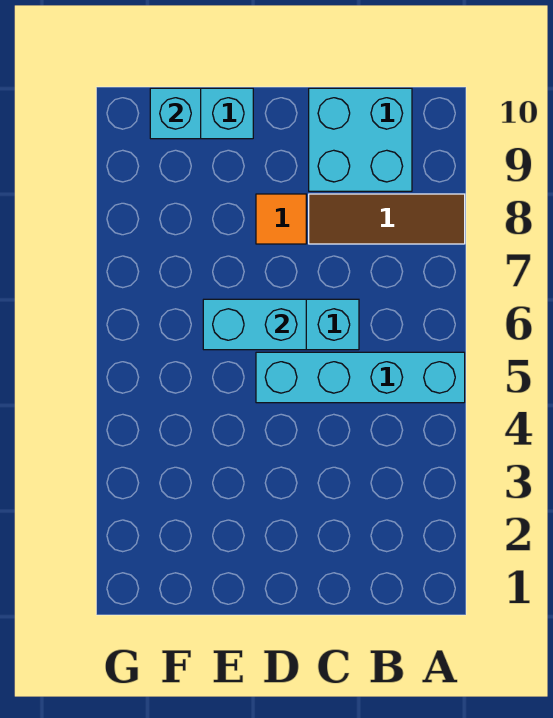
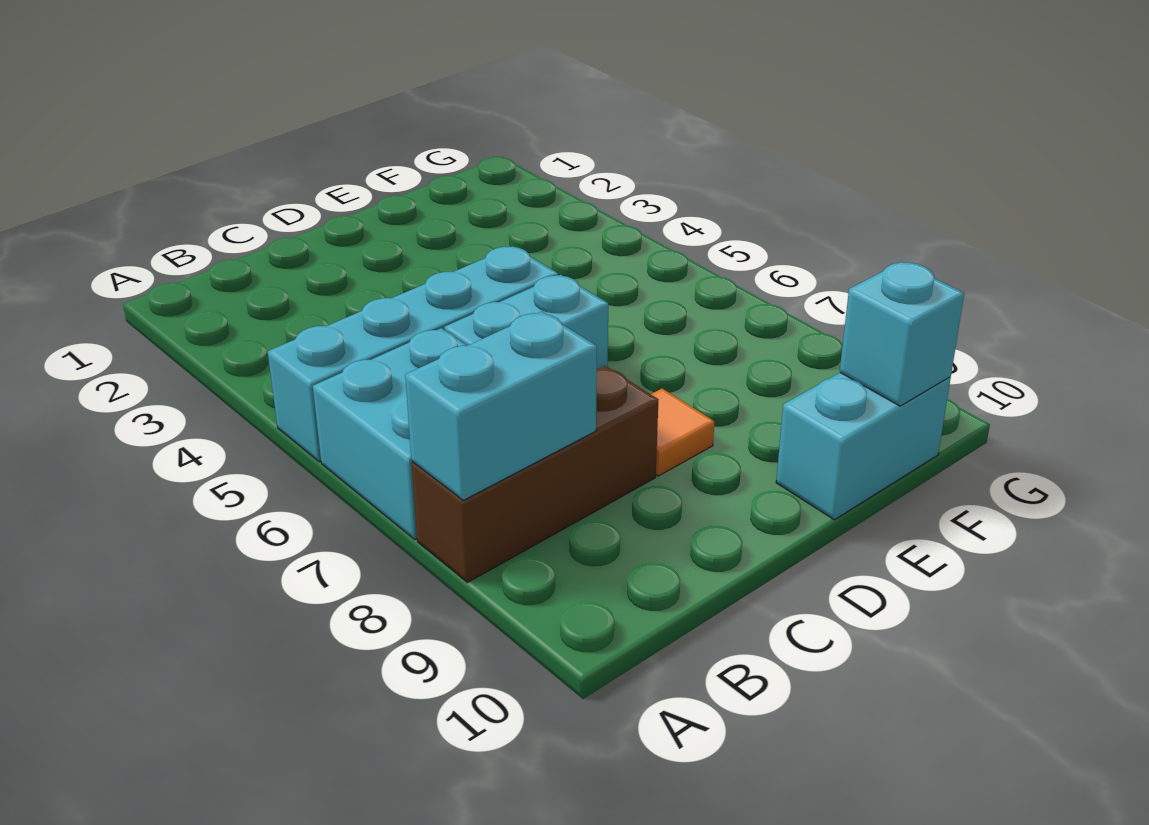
brown tile A8:C8 level 1 -> brown brick A8:C8 level 1
cyan brick B9:C10 level 1 -> cyan brick A6:B7 level 1
cyan brick D6:E6 level 2 -> cyan brick A8:B8 level 2

